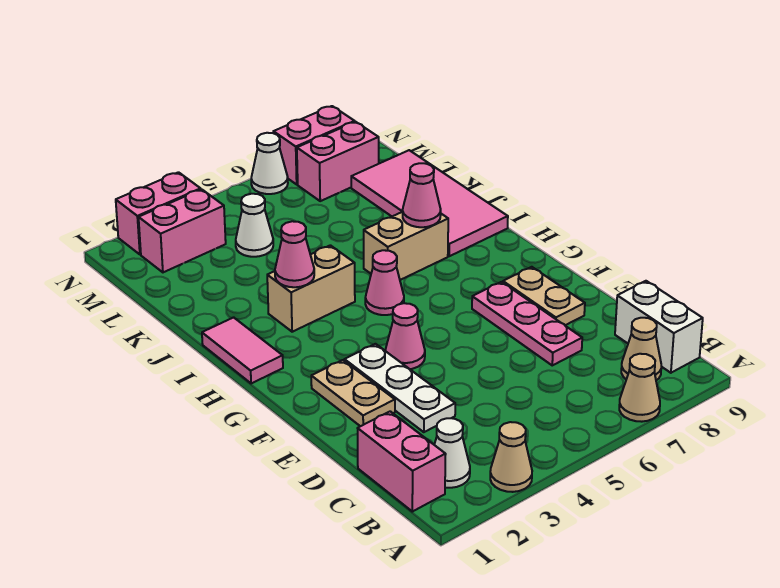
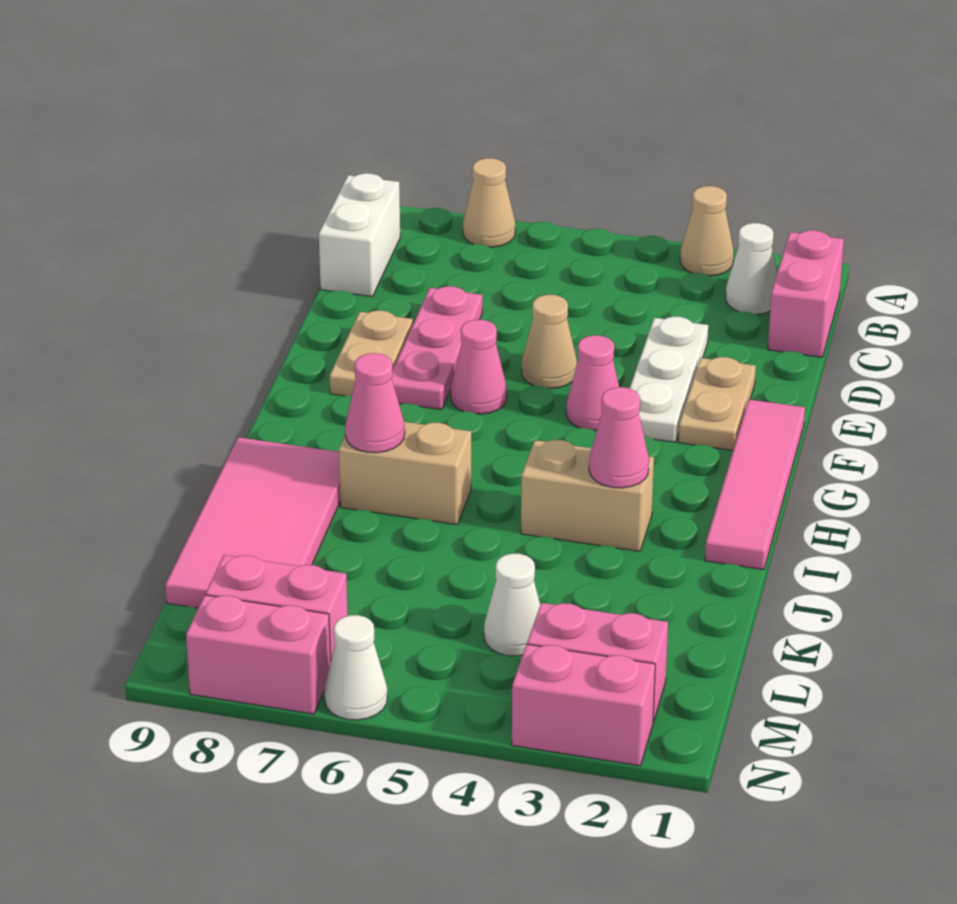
tan cone B8 level 1 -> tan cone E5 level 1
pink tile H1:I1 level 1 -> pink tile F1:I1 level 1
pink cone H5 level 1 -> pink cone F6 level 1

